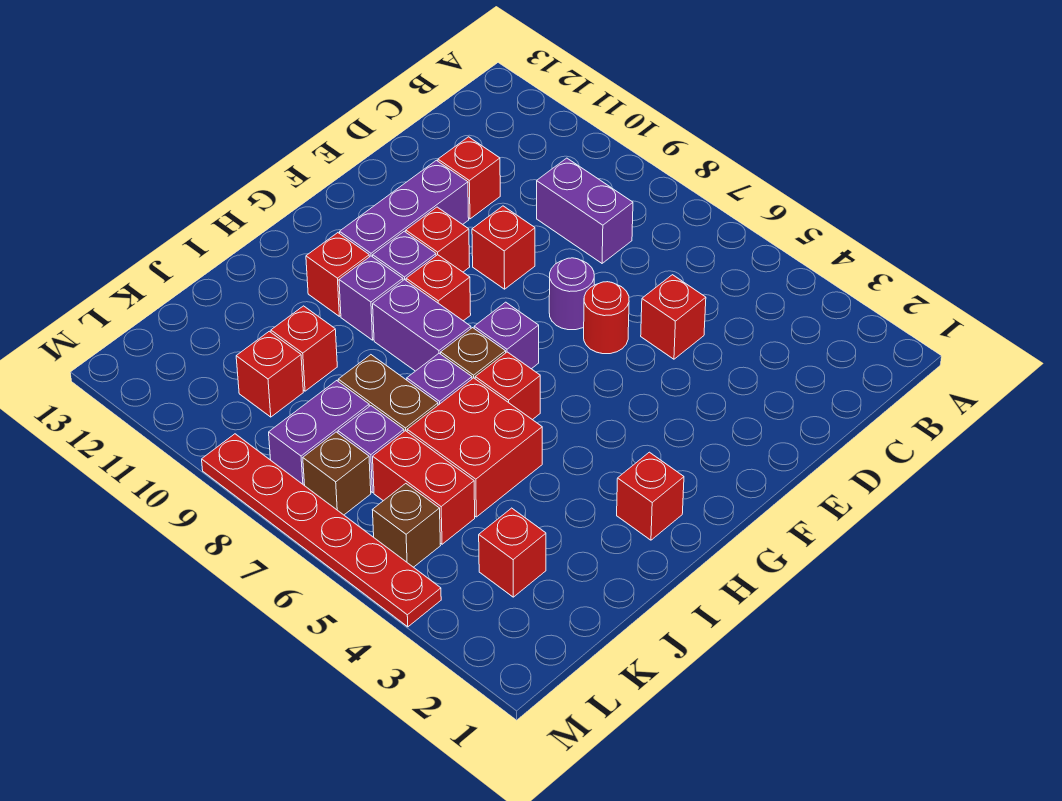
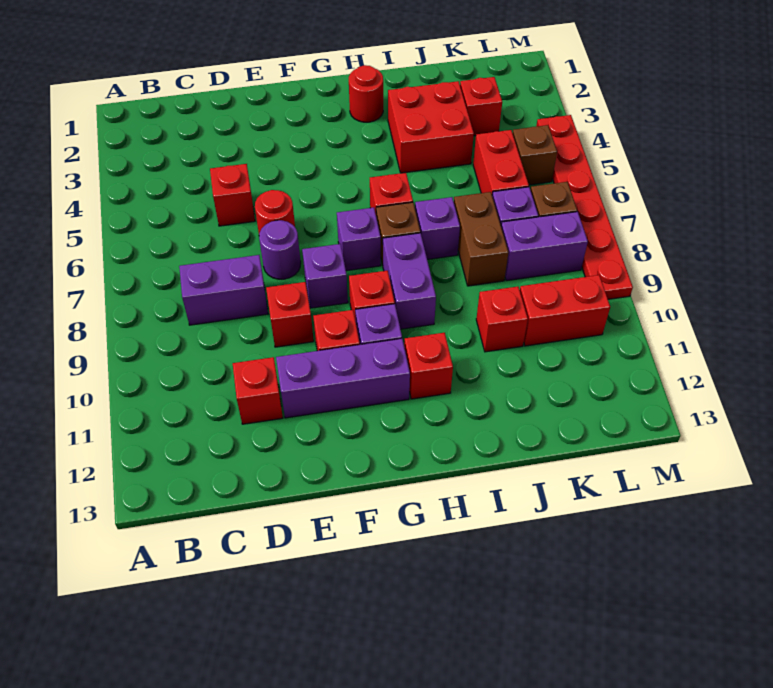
purple brick C8:C9 level 1 -> purple brick C8:D8 level 1
red brick H2 level 1 -> red round brick H2 level 1
purple brick H10 level 1 -> purple brick F8 level 1
red brick I5:J6 level 1 -> red brick I3:J4 level 1
red brick K10 level 1 -> red brick K10:L10 level 1

